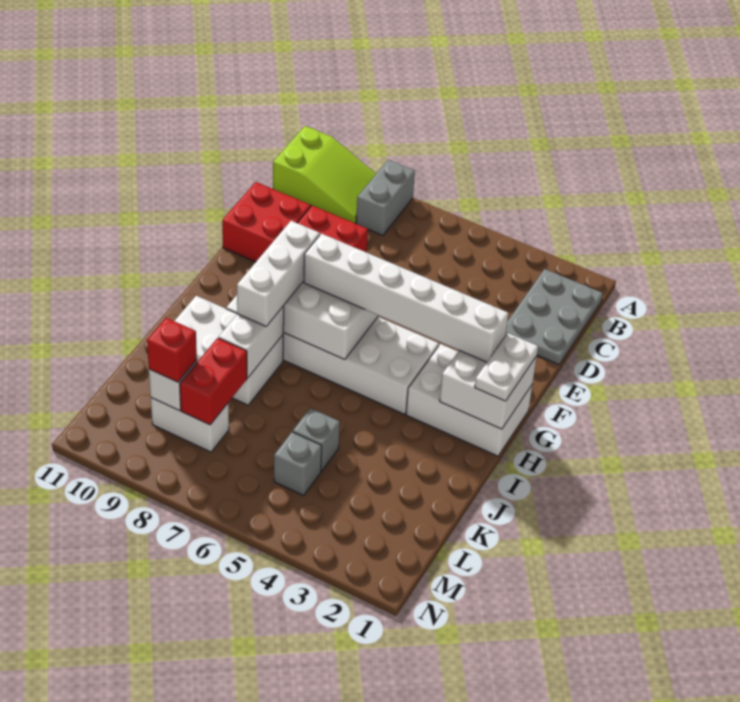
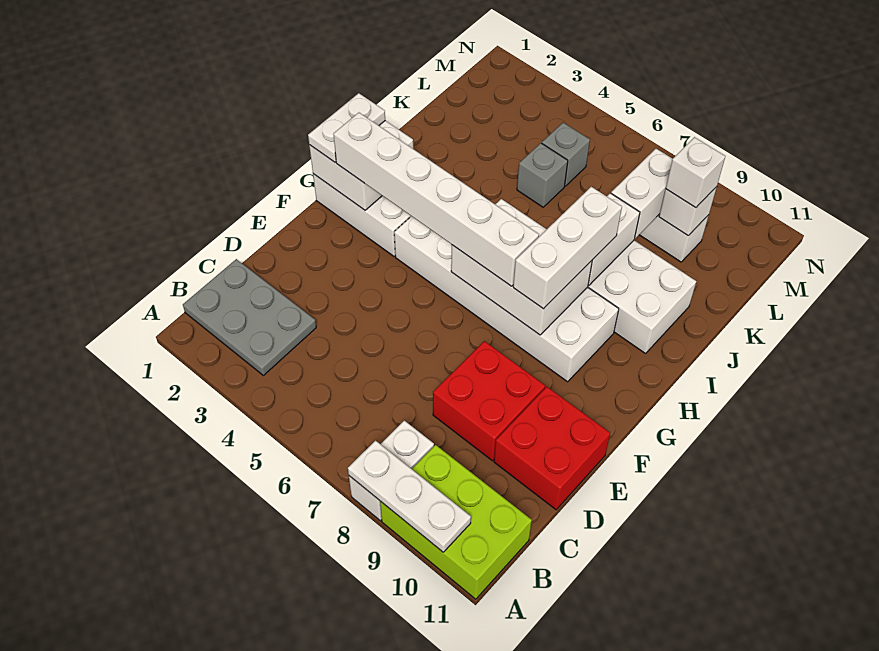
grey brick A8:B8 level 1 -> white brick A8:B8 level 1
none -> white plate A8:A10 level 2
lime slope A9:B11 level 1 top 11 -> lime brick A9:B11 level 1
grey plate B1:D2 level 1 -> grey plate B1:C3 level 1
red brick K8:L8 level 2 -> white brick K8:L8 level 2
red brick L9 level 3 -> white brick L9 level 3

